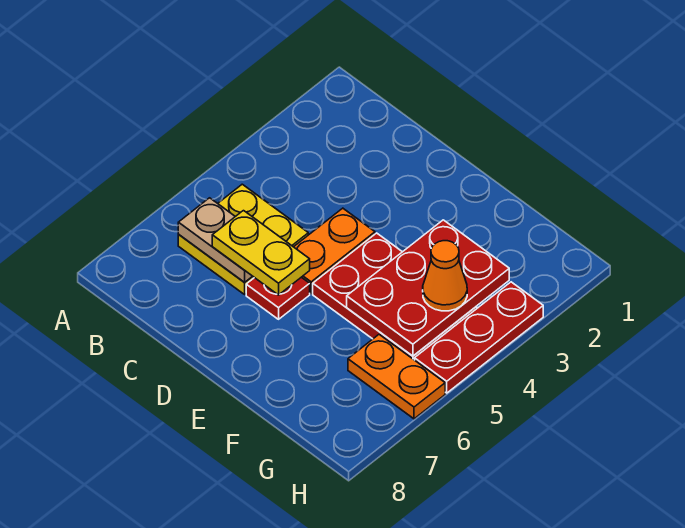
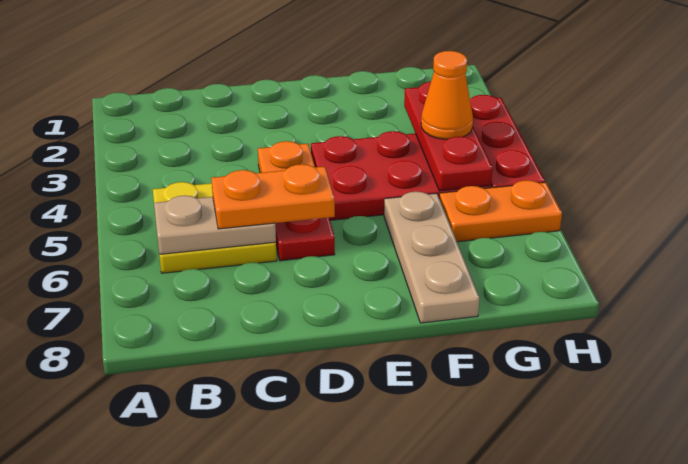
yellow plate C6:D6 level 3 -> orange plate C6:D6 level 3
red plate F3:G5 level 2 -> red plate G3:G5 level 2
none -> tan plate F6:F8 level 1

